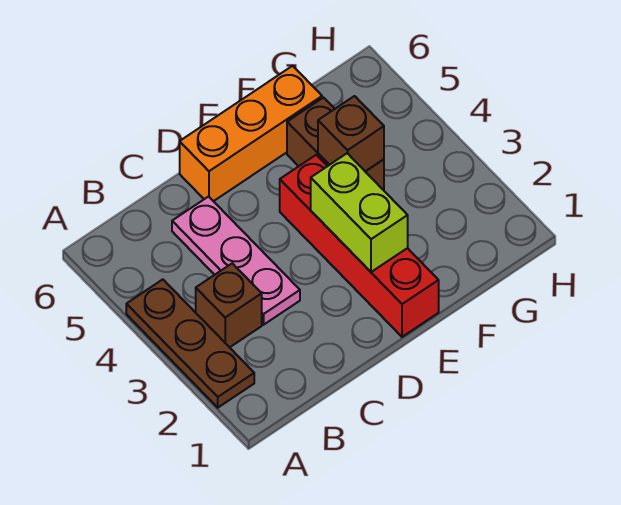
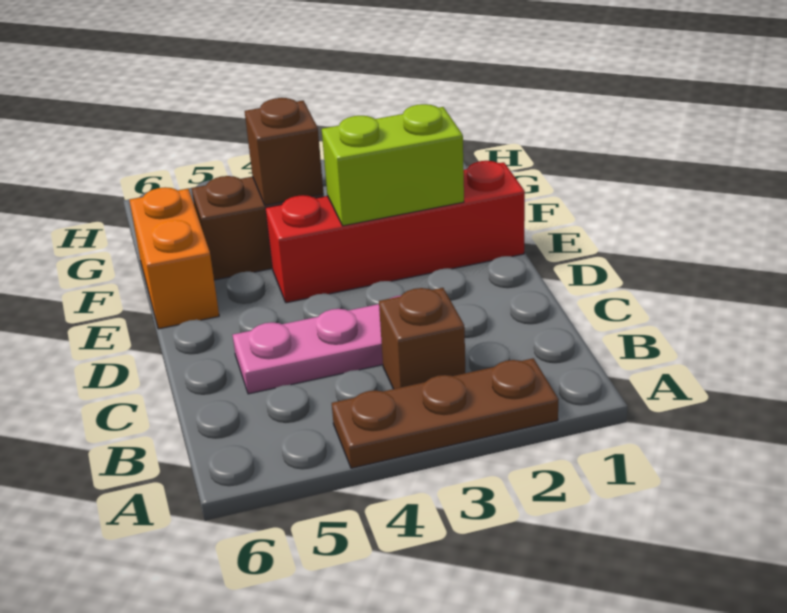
orange brick D6:F6 level 1 -> orange brick E6:F6 level 1

